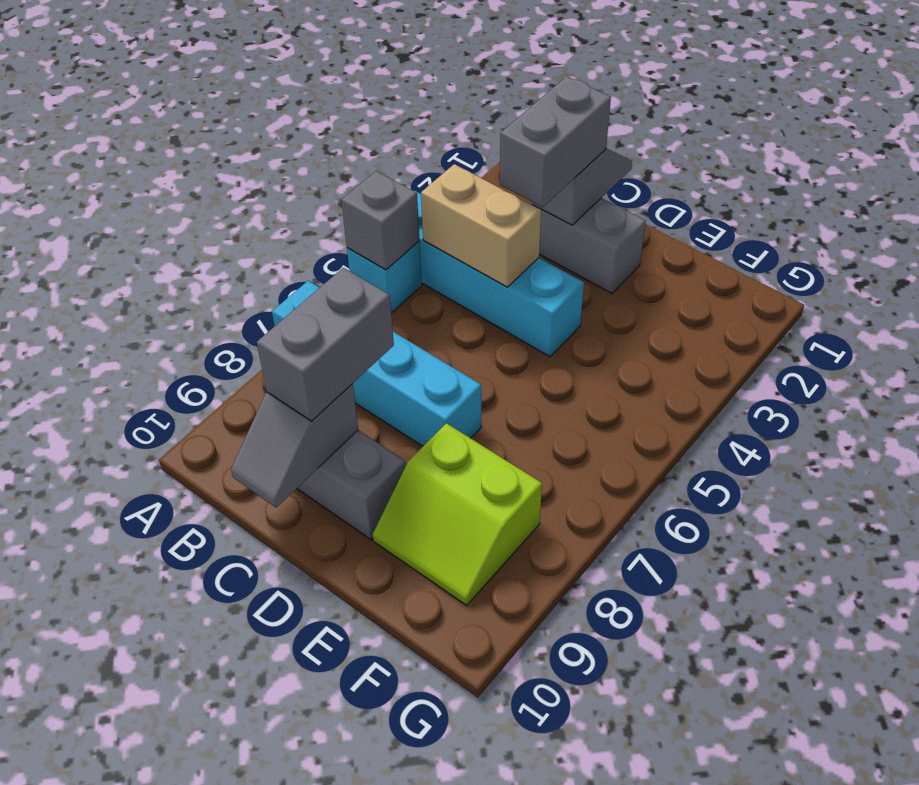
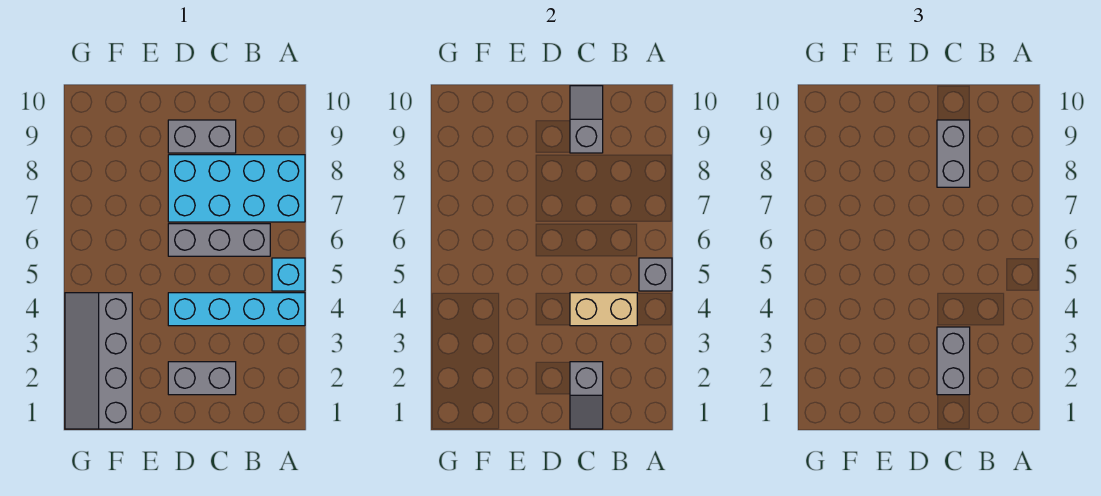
cyan brick A7:D7 level 1 -> cyan brick A7:D8 level 1
none -> grey brick B6:D6 level 1
lime slope E8:F9 level 1 top 8 -> none
none -> grey slope F1:G4 level 1 top F

